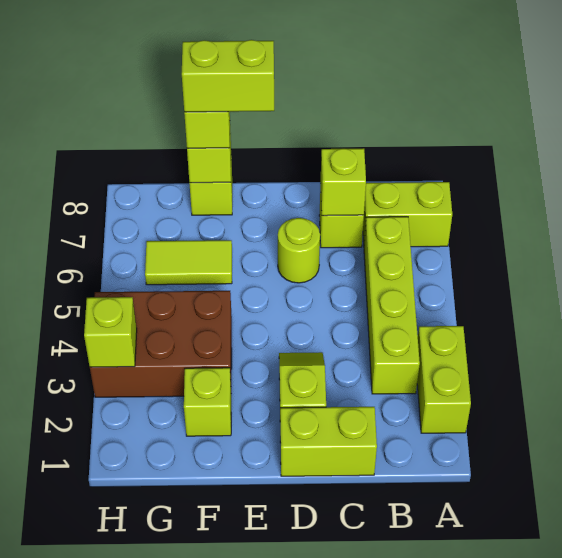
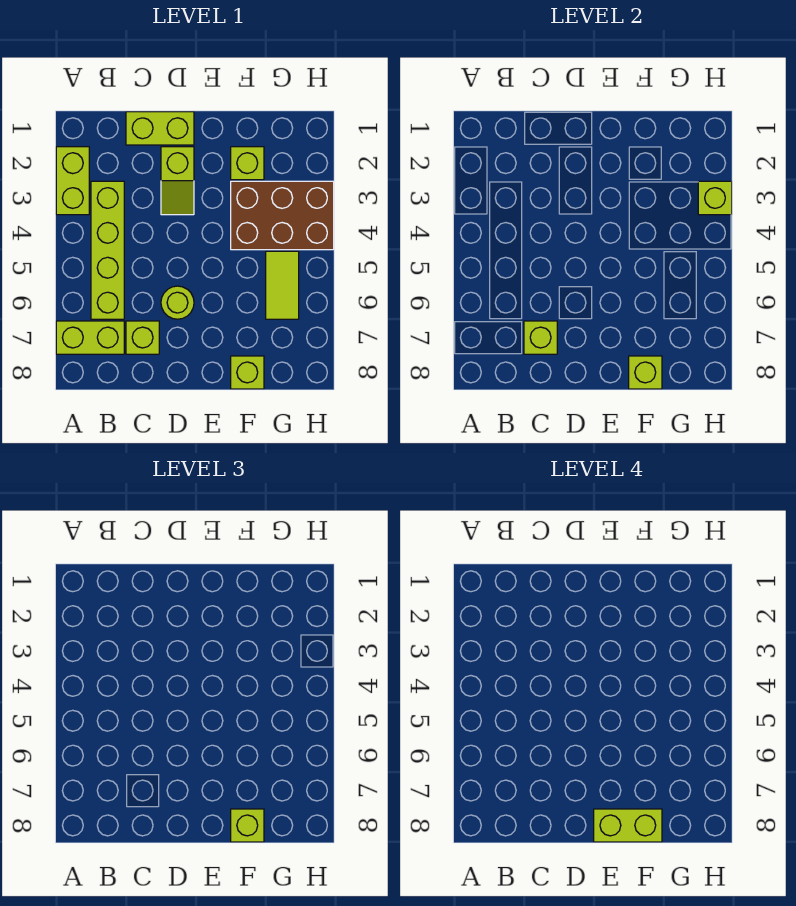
lime tile F6:G6 level 1 -> lime tile G5:G6 level 1

